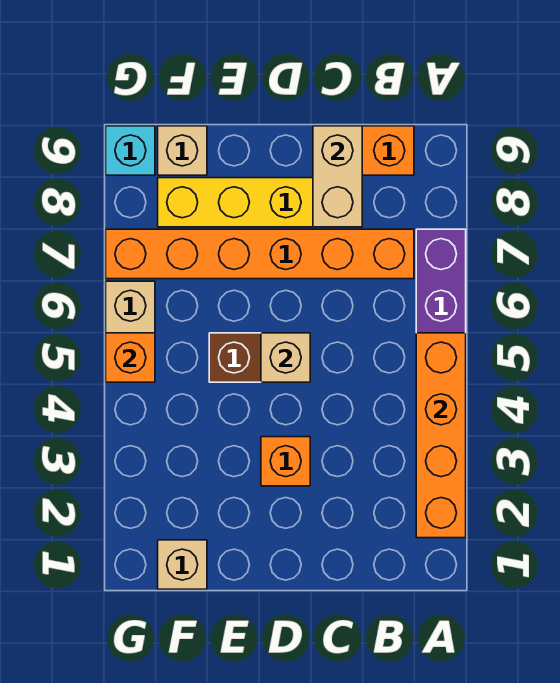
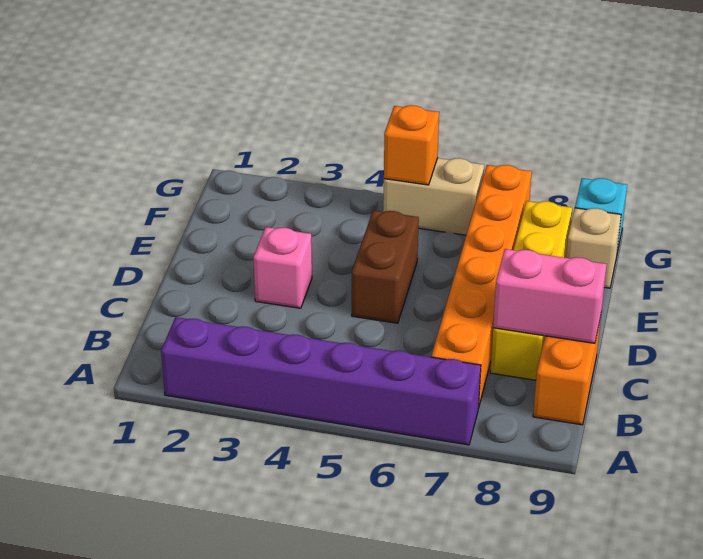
orange brick A2:A5 level 2 -> none
tan brick C8:C9 level 2 -> pink brick C8:C9 level 2
orange brick D3 level 1 -> pink brick D3 level 1
tan brick D5 level 2 -> none
tan brick F1 level 1 -> none

